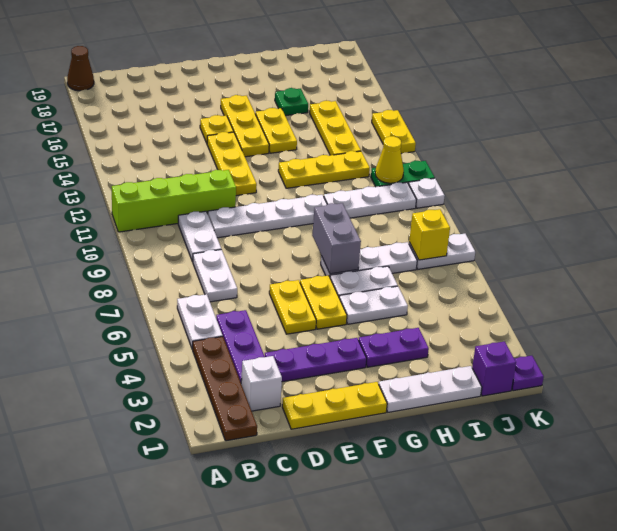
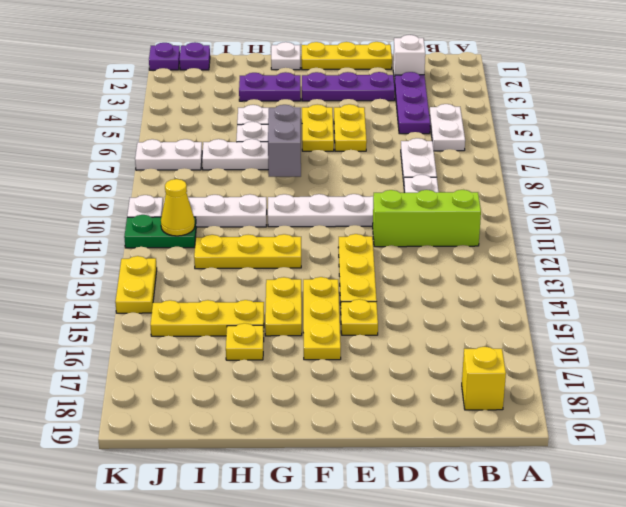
lime brick A11:D11 level 1 -> lime brick B11:D11 level 1
brown cone A19 level 1 -> none
brown plate B1:B4 level 1 -> none
white plate G1:I1 level 1 -> white plate G1 level 1
green plate H16 level 1 -> yellow plate H16 level 1
yellow plate I13:I15 level 1 -> yellow plate H15:J15 level 1
purple brick J1 level 1 -> purple plate J1 level 1
yellow brick J7 level 2 -> yellow brick B18 level 1

